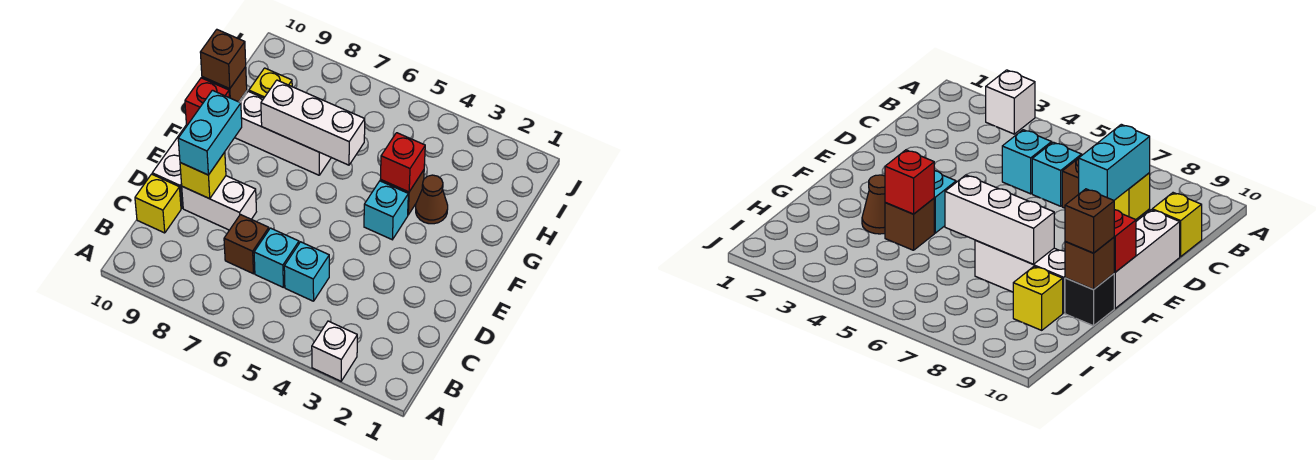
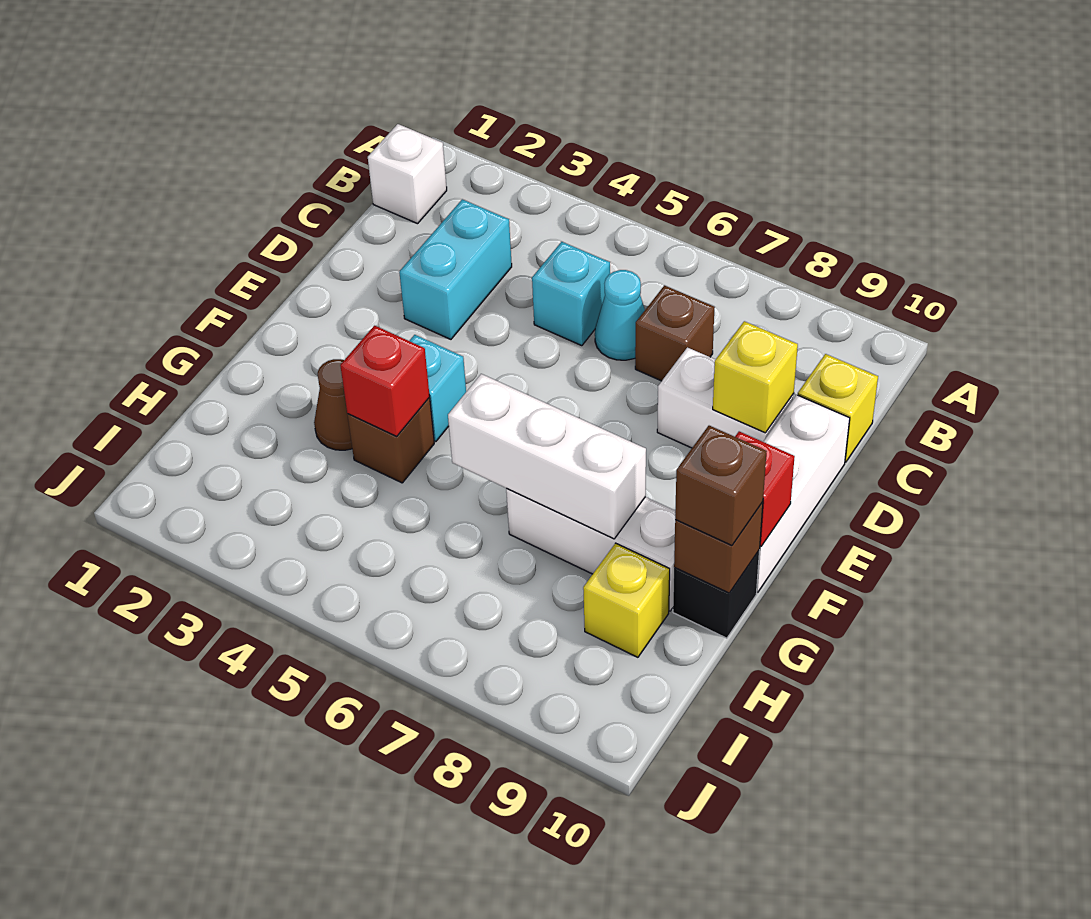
white brick A3 level 1 -> white brick B1 level 1
cyan brick C6 level 1 -> cyan cone C6 level 1
cyan brick D9:E9 level 3 -> cyan brick C3:D3 level 1

